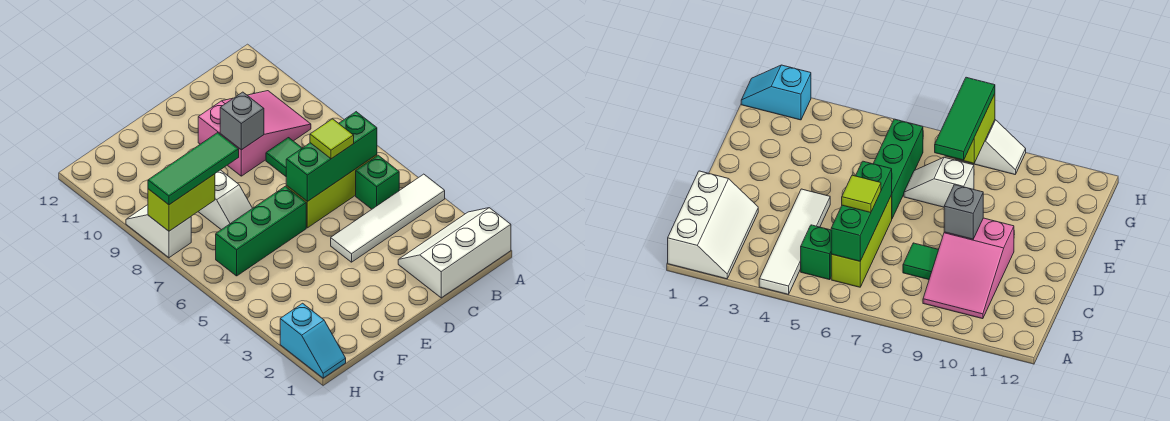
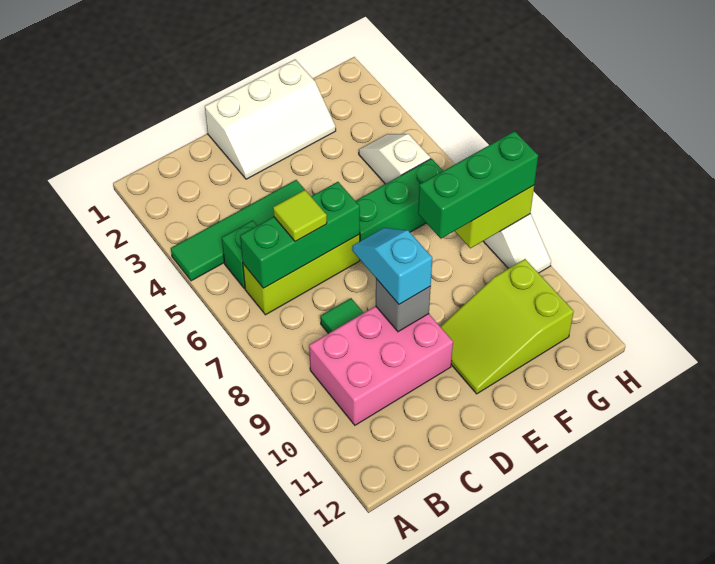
white slope A1:C2 level 1 top 1 -> white slope D1:F2 level 1 top 1
white tile A4:D4 level 1 -> green tile A4:D4 level 1
pink slope B9:D10 level 1 top D -> pink brick B9:D10 level 1
none -> lime slope E10:G11 level 1 top G
white slope F7:F8 level 1 top 8 -> white slope G4:G5 level 1 top 5
green tile F8:H8 level 3 -> green brick F8:H8 level 3
cyan slope H1:H2 level 1 top 2 -> cyan slope D8:D9 level 3 top 9

